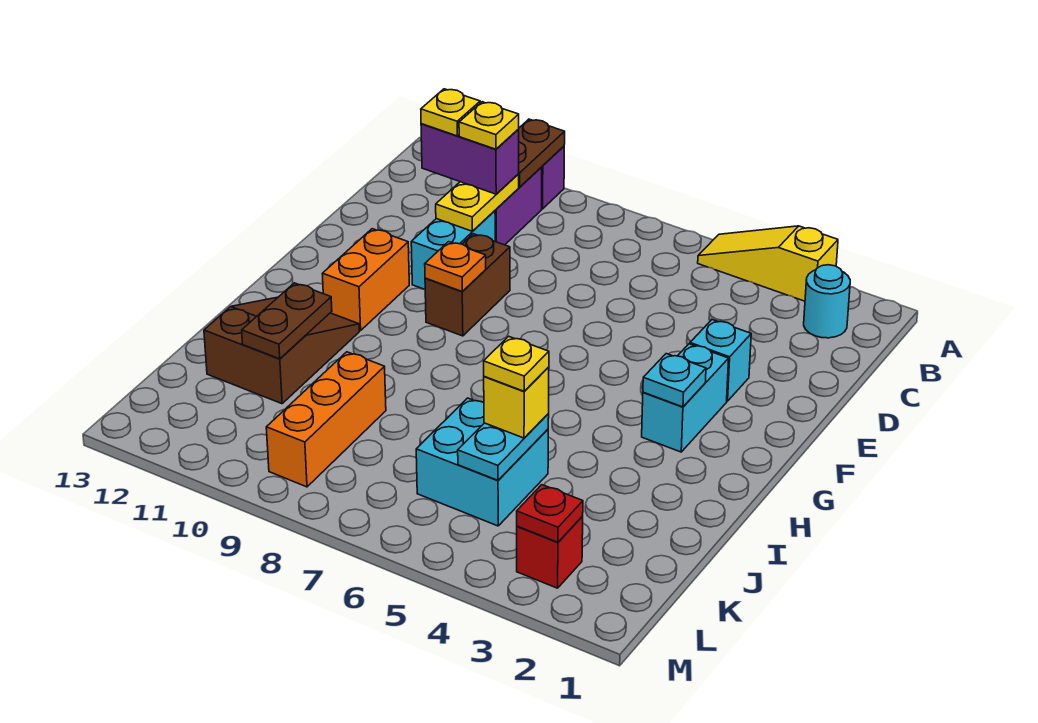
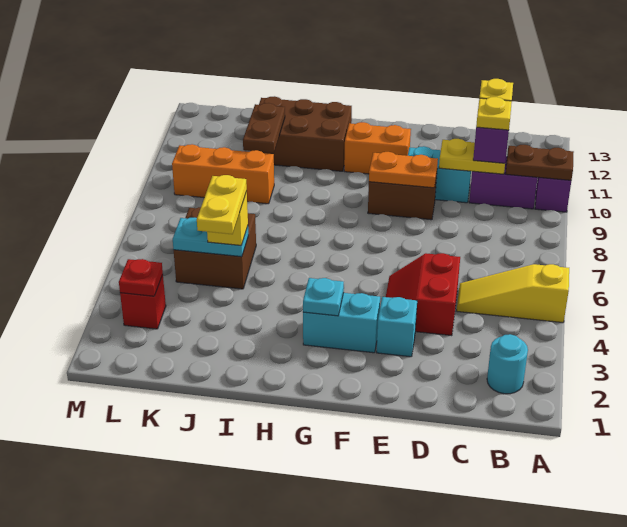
yellow slope A3:A5 level 1 top 3 -> yellow slope A5:C5 level 1 top A
none -> red slope D4:E5 level 1 top D
orange plate F9 level 2 -> orange plate E9:F9 level 2
brown slope H11:J12 level 1 top J -> brown brick H11:J12 level 1
brown plate I11:J11 level 2 -> brown plate J10:J11 level 2
cyan brick J5:K6 level 1 -> brown brick J5:K6 level 1
yellow plate J5 level 4 -> yellow plate J4:J5 level 4

